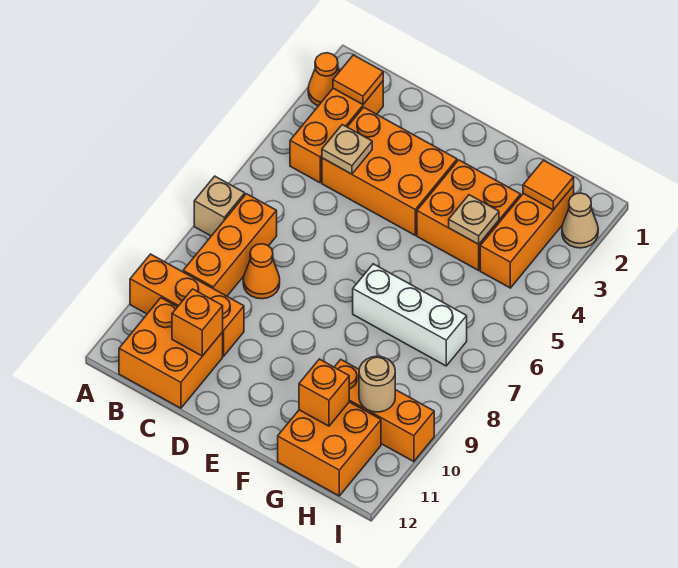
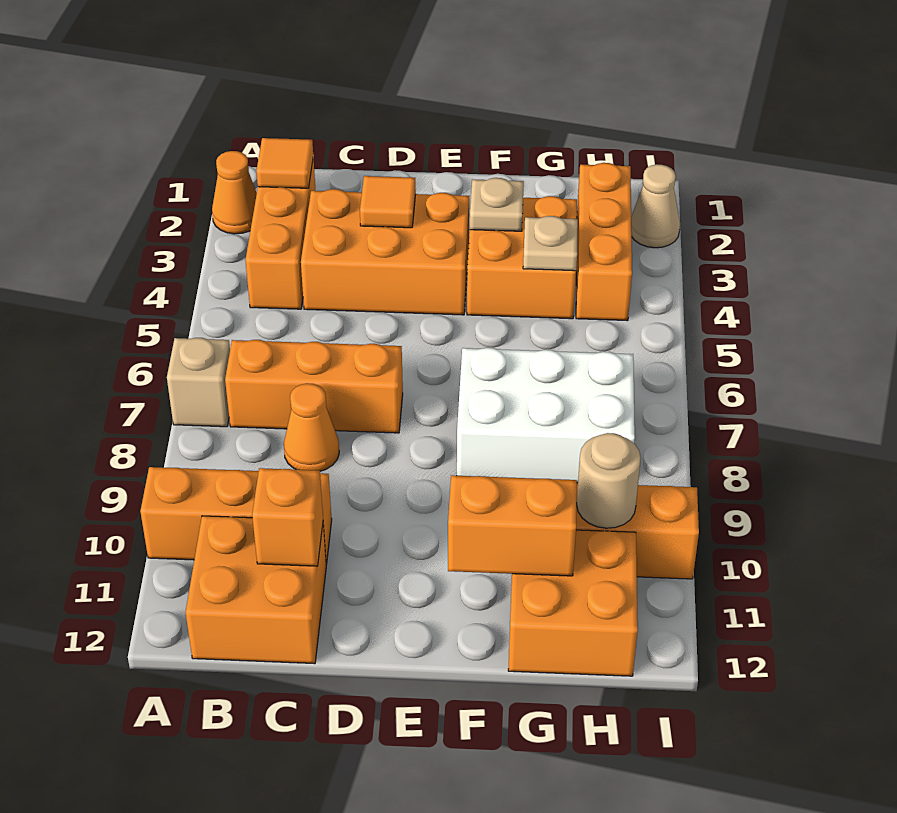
orange brick B7:B9 level 1 -> orange brick B7:D7 level 1
tan plate C4 level 2 -> tan plate F3 level 2
white brick F7:H7 level 1 -> white brick F7:H8 level 1
orange brick G11 level 2 -> orange brick F11:G11 level 2
orange tile H2 level 2 -> orange tile D3 level 2

